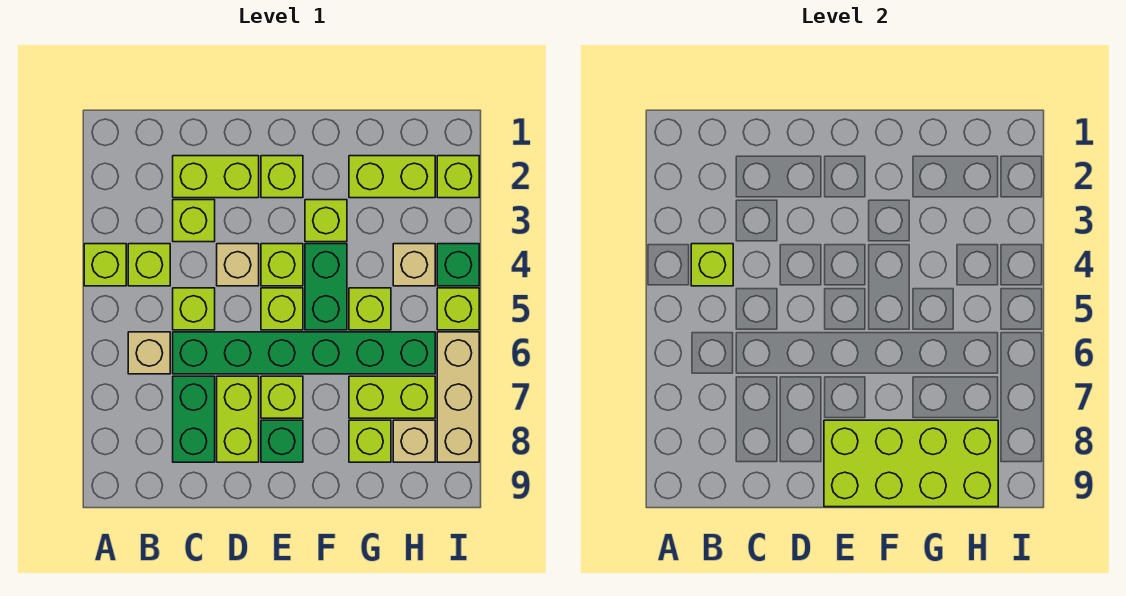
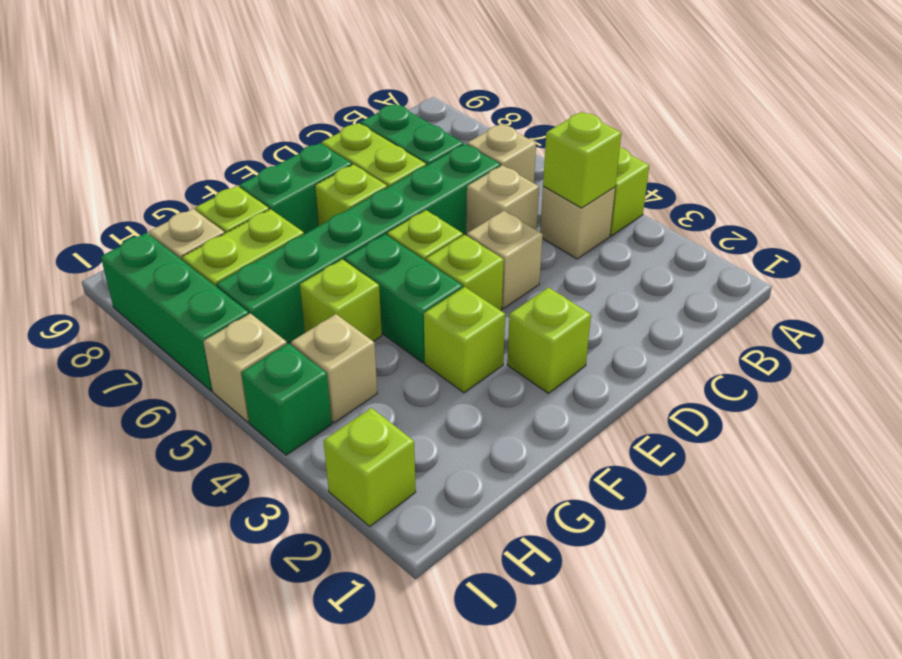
lime brick B4 level 1 -> tan brick B4 level 1
lime brick C2:D2 level 1 -> none
lime brick C3 level 1 -> none
lime brick C5 level 1 -> tan brick C5 level 1
green brick E8 level 1 -> green brick E8:F8 level 1
lime brick E8:H9 level 2 -> none
lime brick G2:H2 level 1 -> none
lime brick I5 level 1 -> tan brick I5 level 1
tan brick I6:I8 level 1 -> green brick I6:I8 level 1

